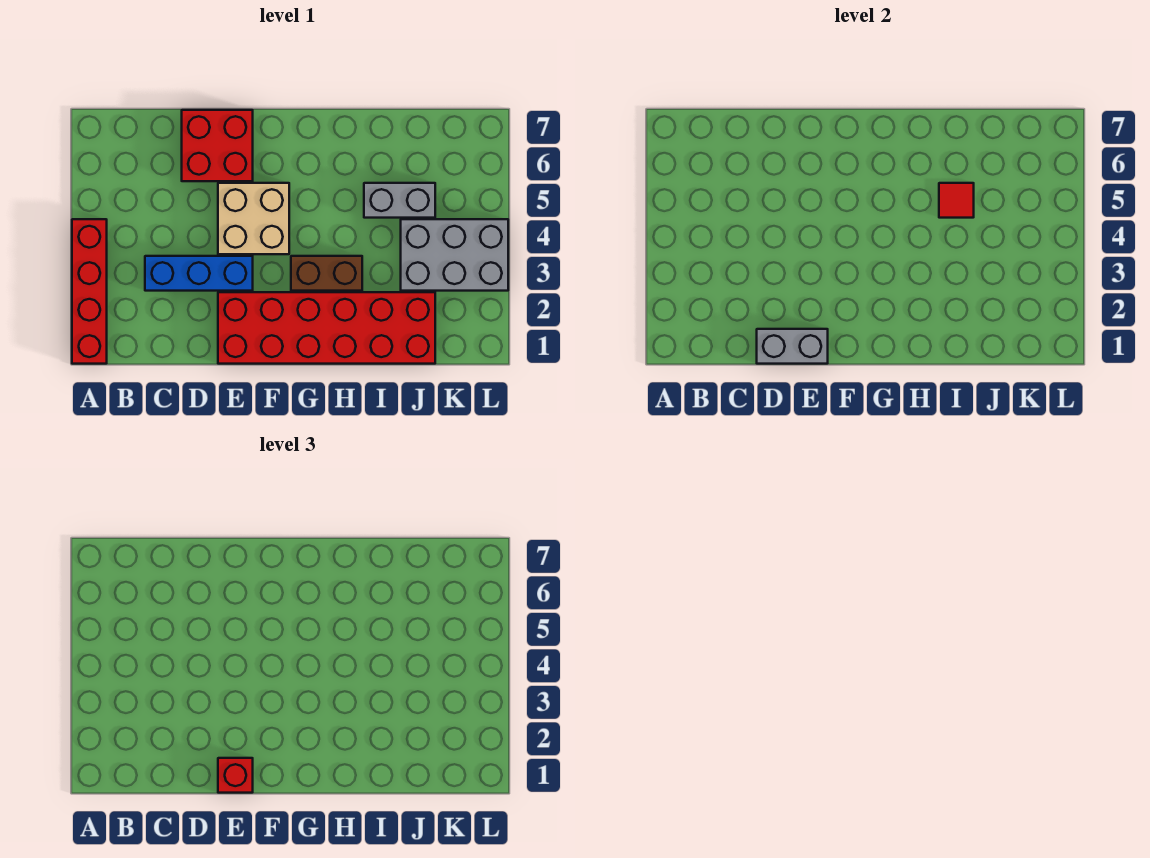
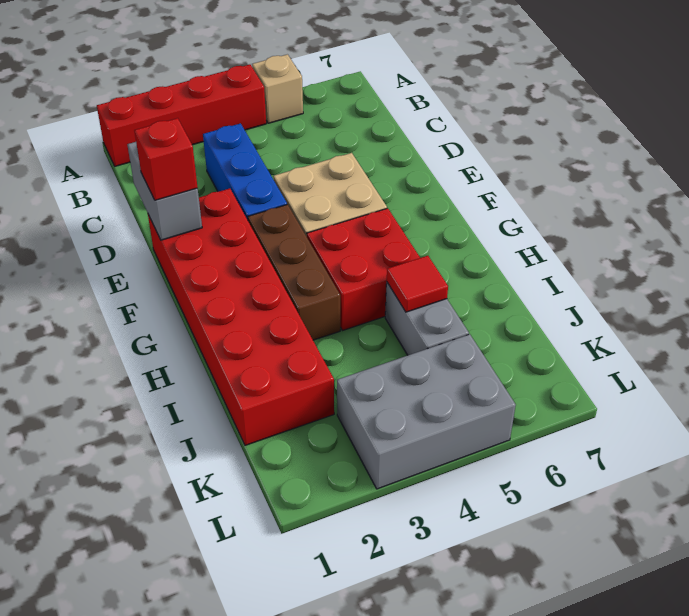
none -> tan brick A5 level 1
red brick D6:E7 level 1 -> red brick G4:H5 level 1
brown brick G3:H3 level 1 -> brown brick F3:H3 level 1
grey brick J3:L4 level 1 -> grey brick K3:L5 level 1

